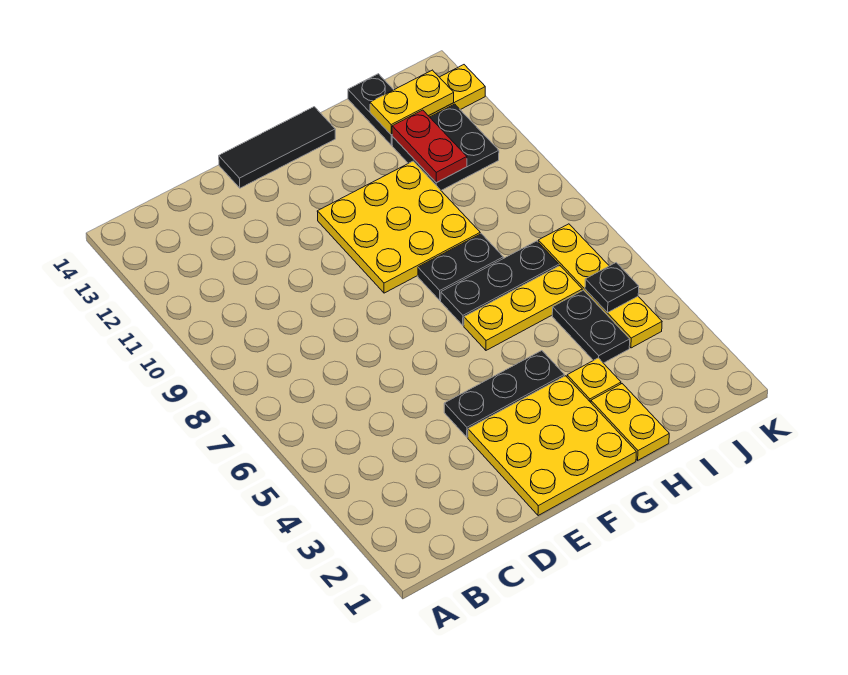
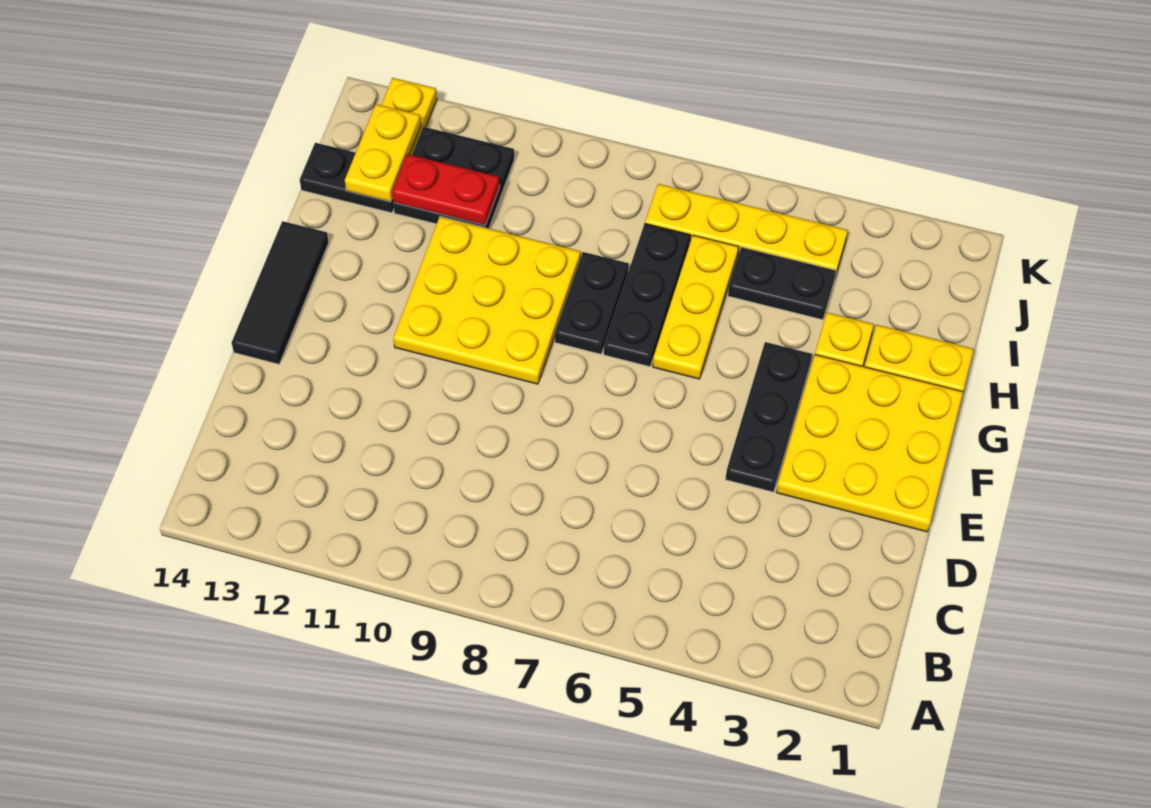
black plate J5 level 2 -> none

